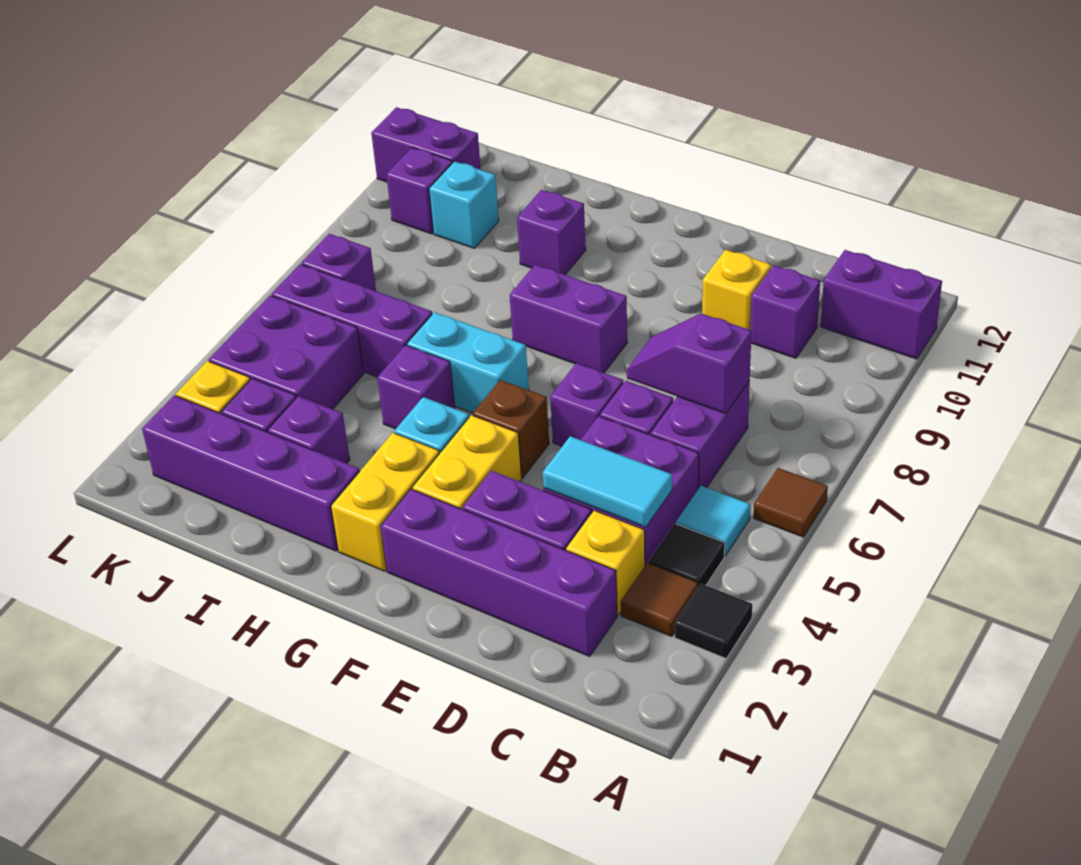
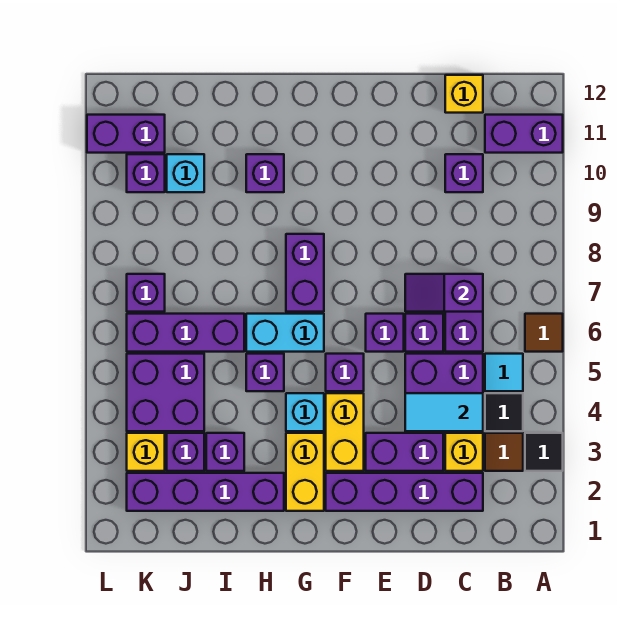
yellow brick D10 level 1 -> yellow brick C12 level 1
brown brick F5 level 1 -> purple brick F5 level 1
purple brick F8:G8 level 1 -> purple brick G7:G8 level 1

